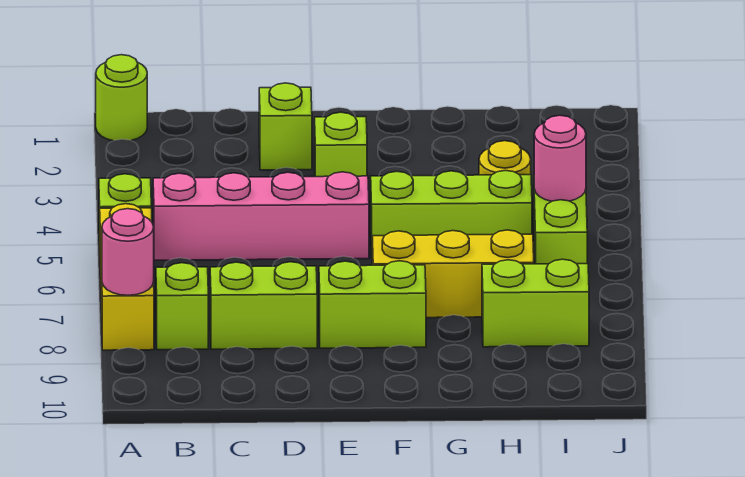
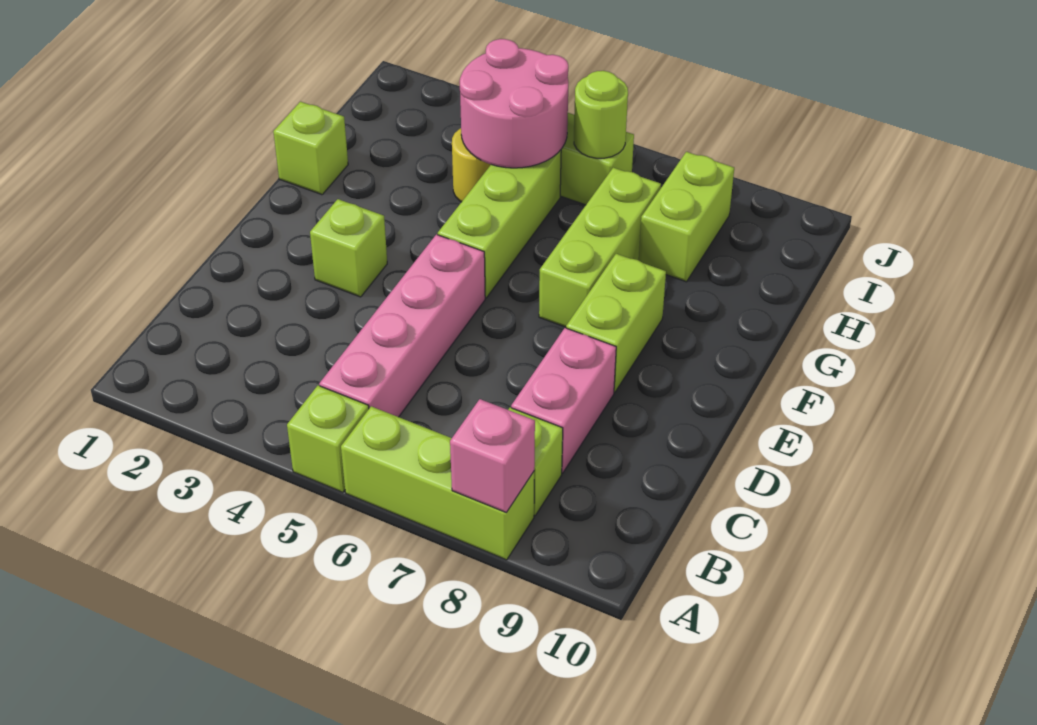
lime round brick A1 level 1 -> lime round brick I6 level 2
yellow brick A6:A8 level 1 -> lime brick A6:A8 level 1
pink round brick A8 level 2 -> pink brick A8 level 2
lime brick C8:D8 level 1 -> pink brick C8:D8 level 1
lime brick D2 level 1 -> lime brick G1 level 1
yellow brick F7:H7 level 1 -> lime brick F7:H7 level 1
pink round brick I5 level 2 -> pink round brick H4:I5 level 2

